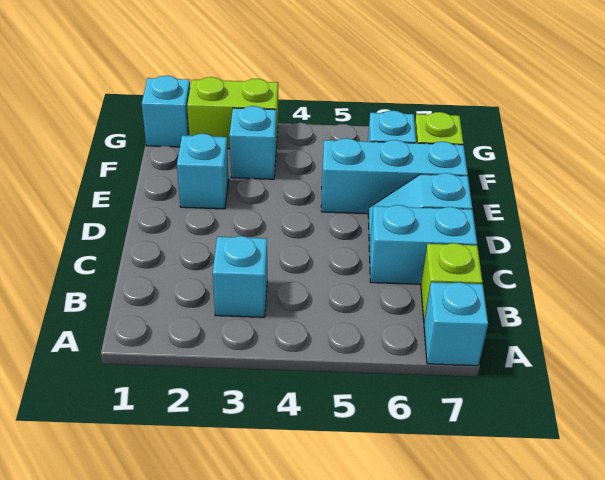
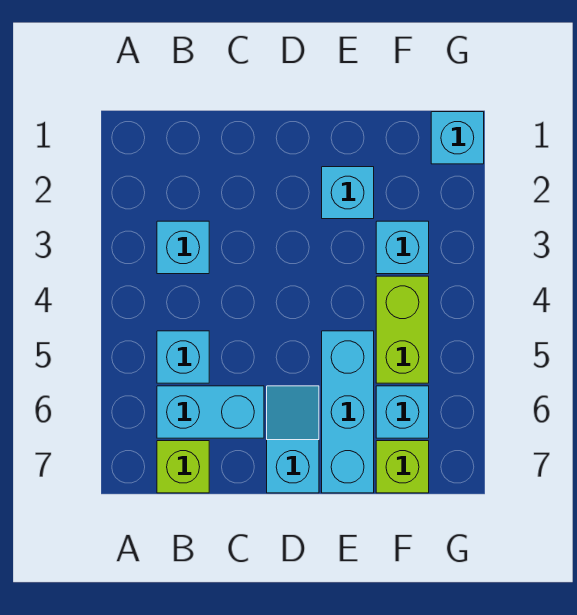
cyan brick A7 level 1 -> cyan brick B5 level 1
cyan brick C6:C7 level 1 -> cyan brick B6:C6 level 1
lime brick G2:G3 level 1 -> lime brick F4:F5 level 1

